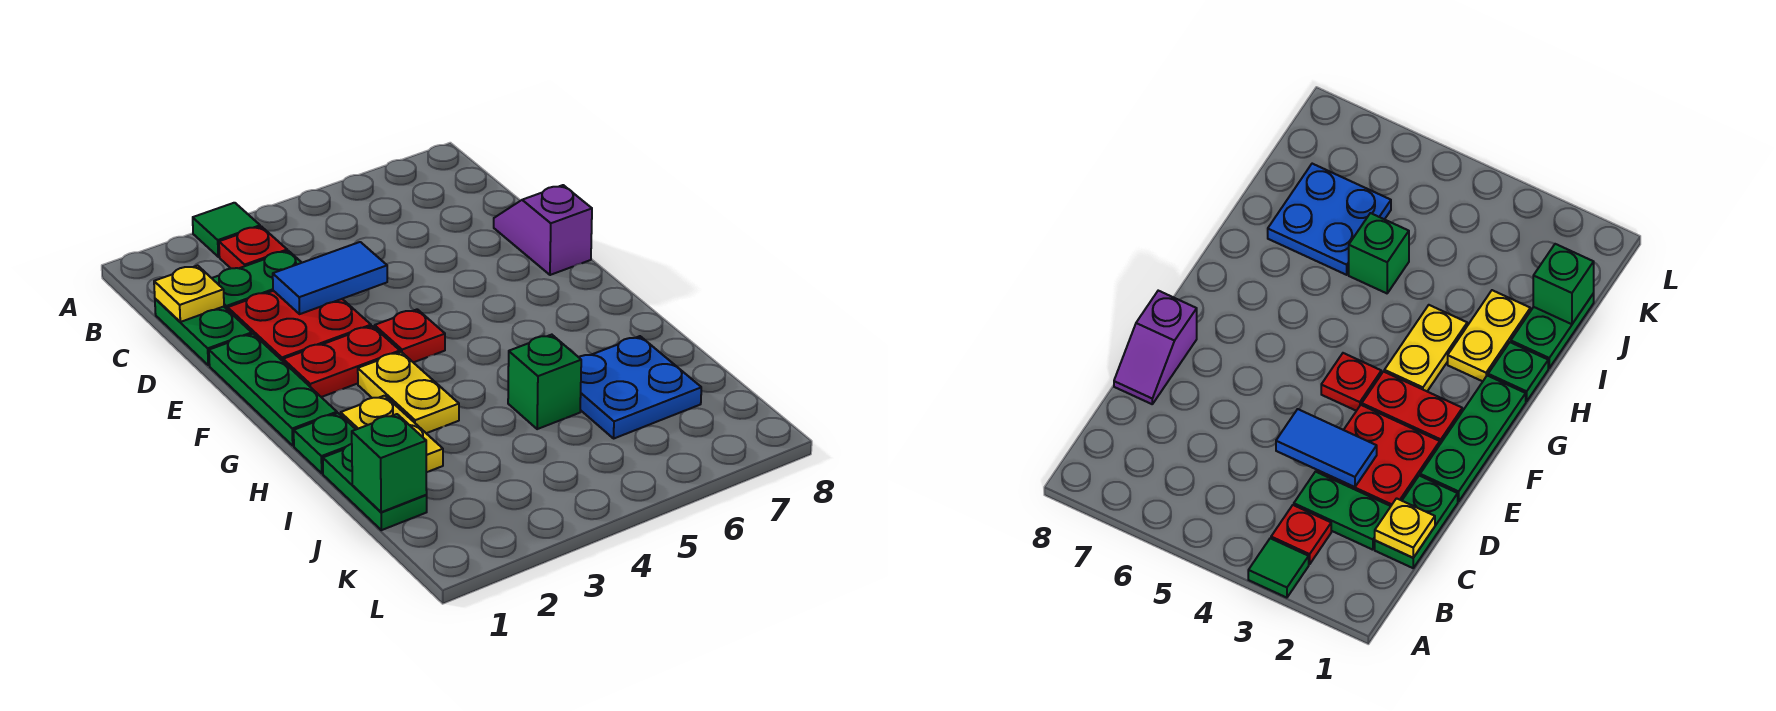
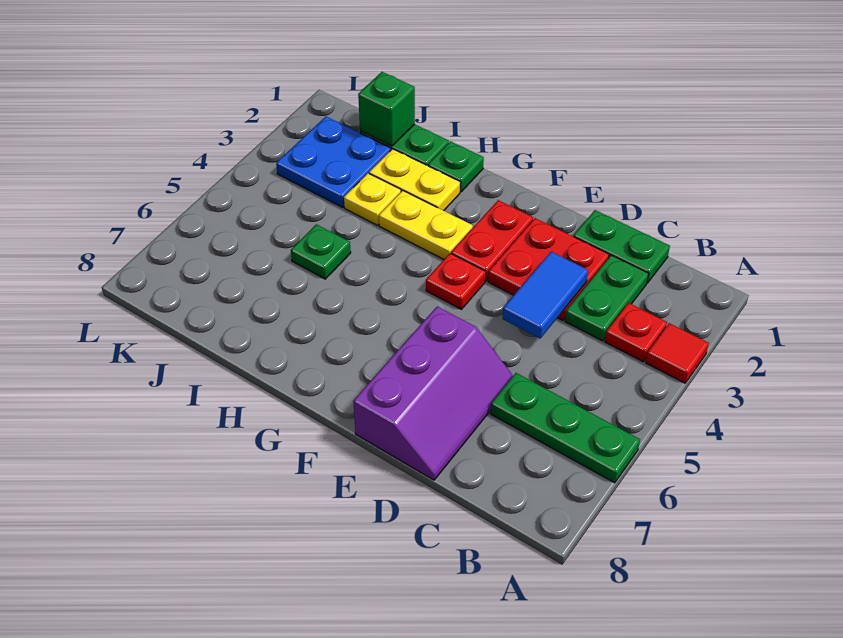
green tile A3 level 1 -> red tile A3 level 1
yellow plate C1 level 2 -> yellow plate I3 level 1
purple slope D8:E8 level 1 top E -> purple slope D6:E8 level 1 top E
green plate E1:G1 level 1 -> green plate A6:C6 level 1
green brick I5 level 1 -> green plate I5 level 1
blue plate I6:J7 level 1 -> blue plate J2:K3 level 1

